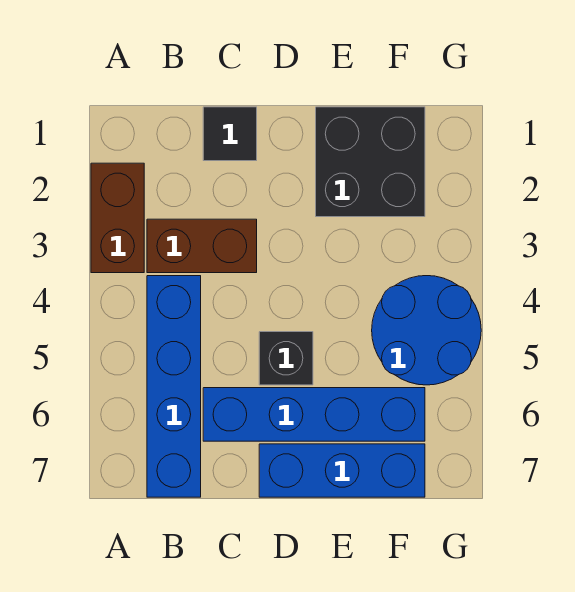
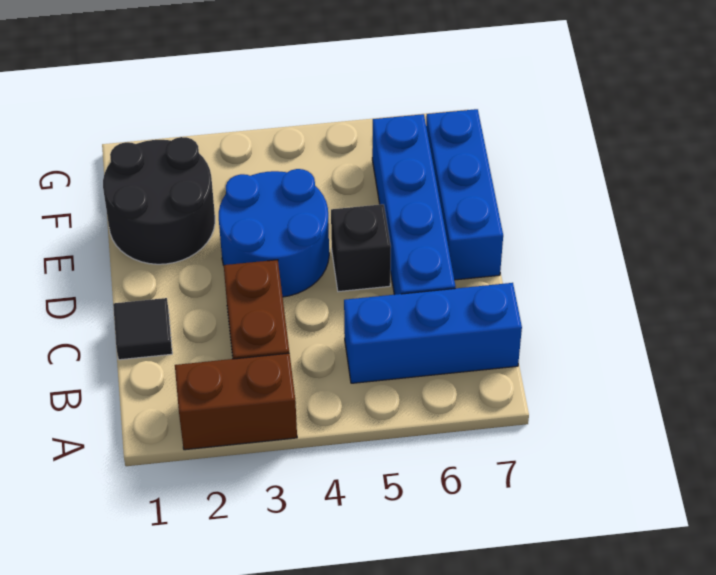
blue brick B4:B7 level 1 -> blue brick B5:B7 level 1
black brick E1:F2 level 1 -> black round brick E1:F2 level 1
blue round brick F4:G5 level 1 -> blue round brick D3:E4 level 1

